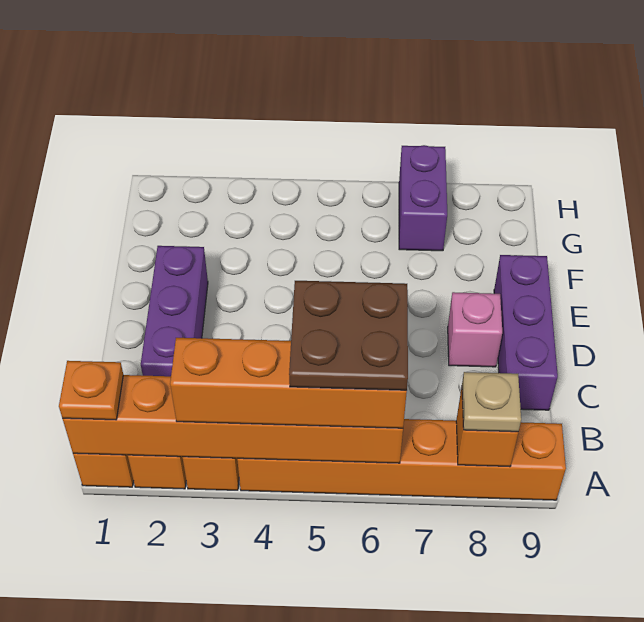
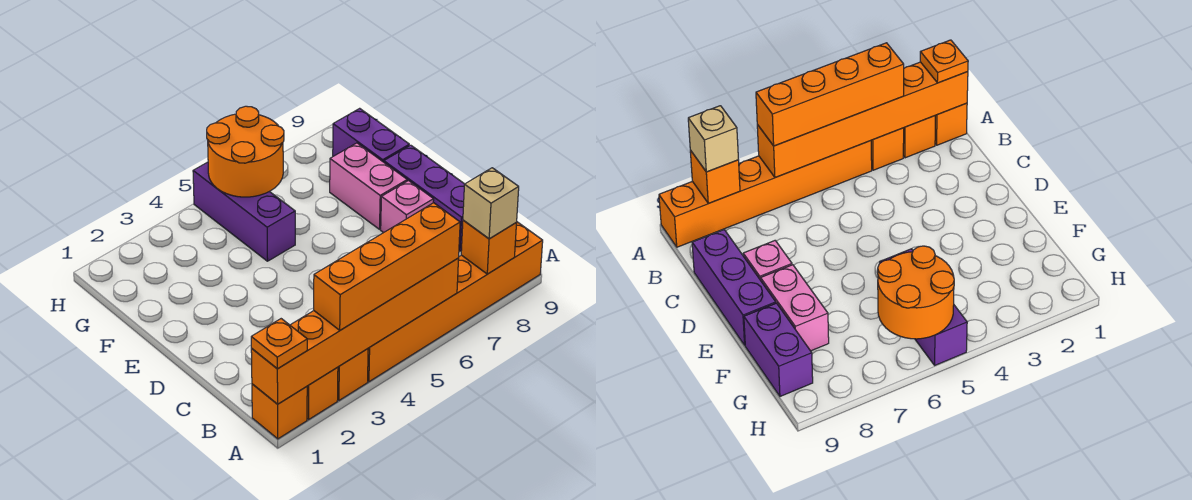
brown plate A5:B6 level 4 -> none
tan plate A8 level 3 -> tan brick A8 level 3
purple brick C2:E2 level 1 -> purple brick F5:H5 level 1
none -> pink brick E8:F8 level 1
none -> orange round brick G5:H6 level 2
purple brick G7:H7 level 1 -> purple brick F9:G9 level 1

